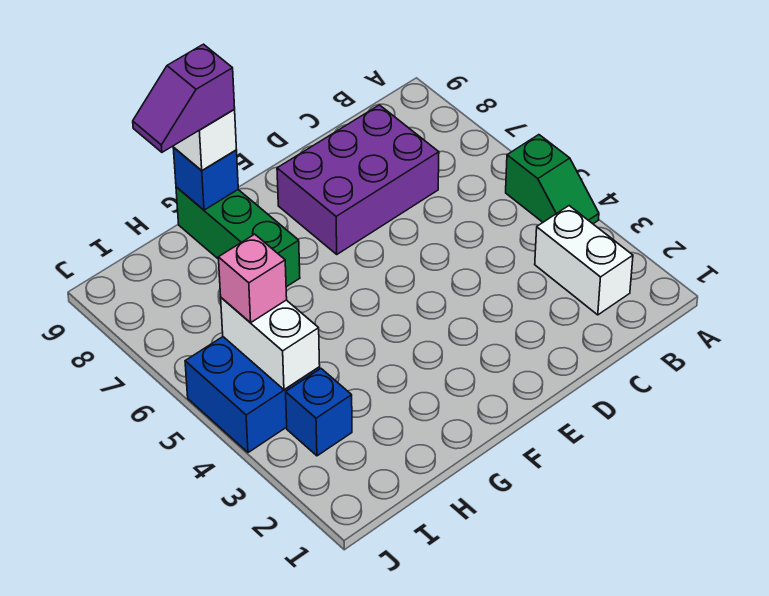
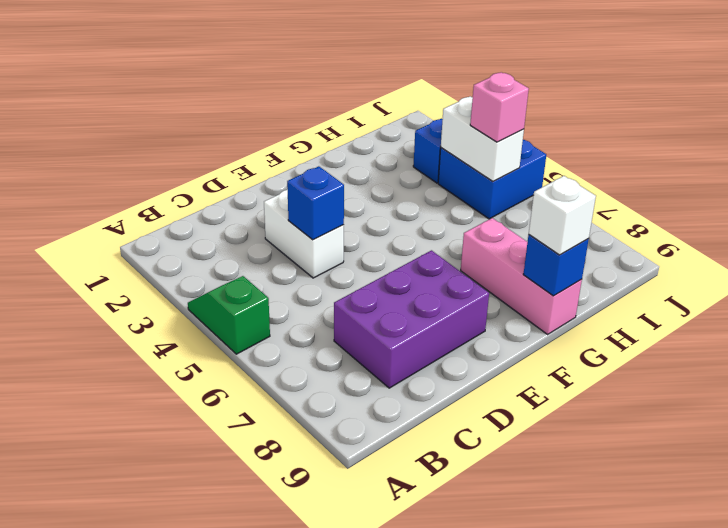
white brick B2:B3 level 1 -> white brick D3:D4 level 1
none -> blue brick D4 level 2
green brick G7:G9 level 1 -> pink brick G7:G9 level 1
purple slope G9:H9 level 4 top G -> none

